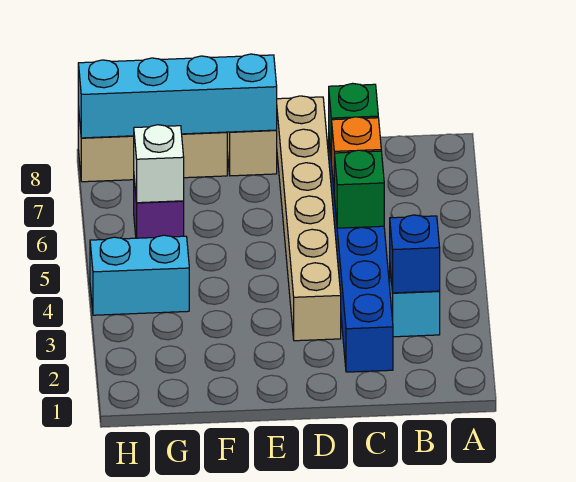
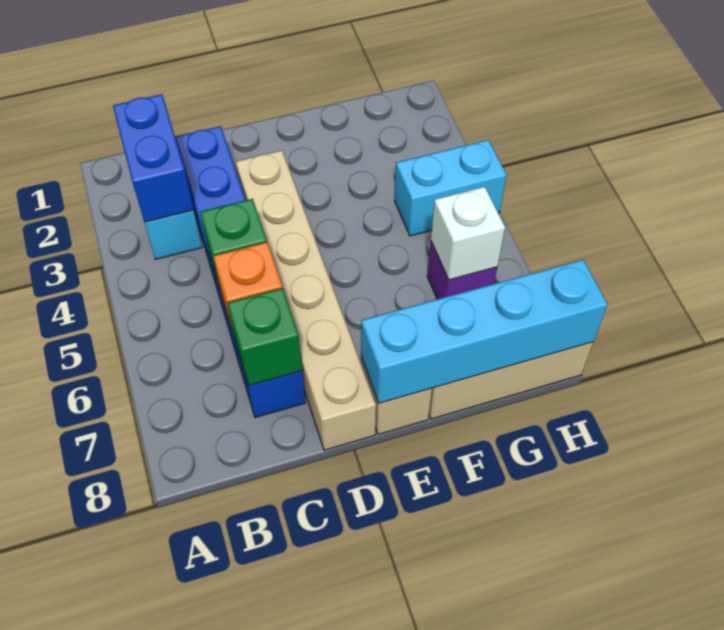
blue brick B3 level 2 -> blue brick B2:B3 level 2

